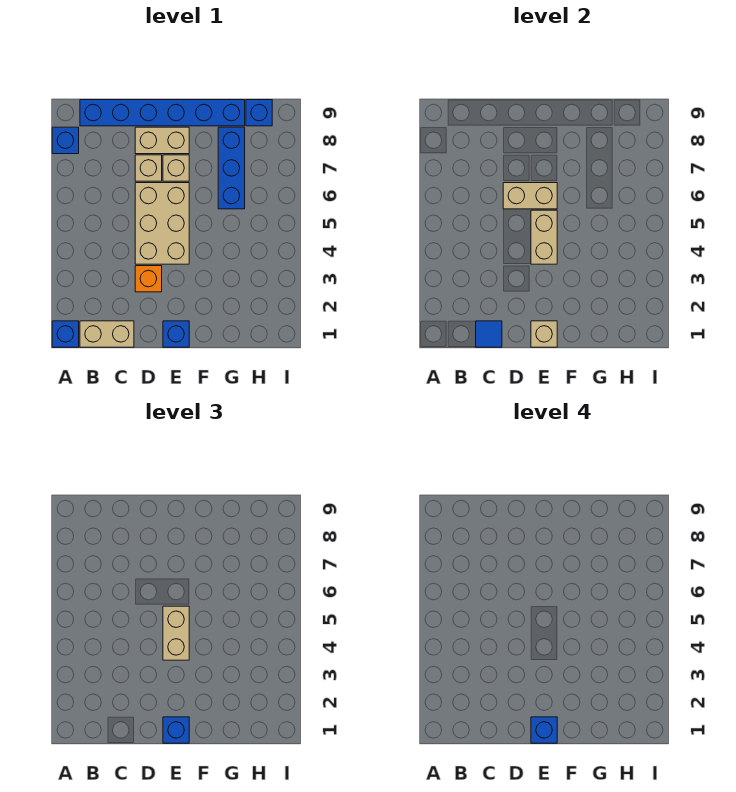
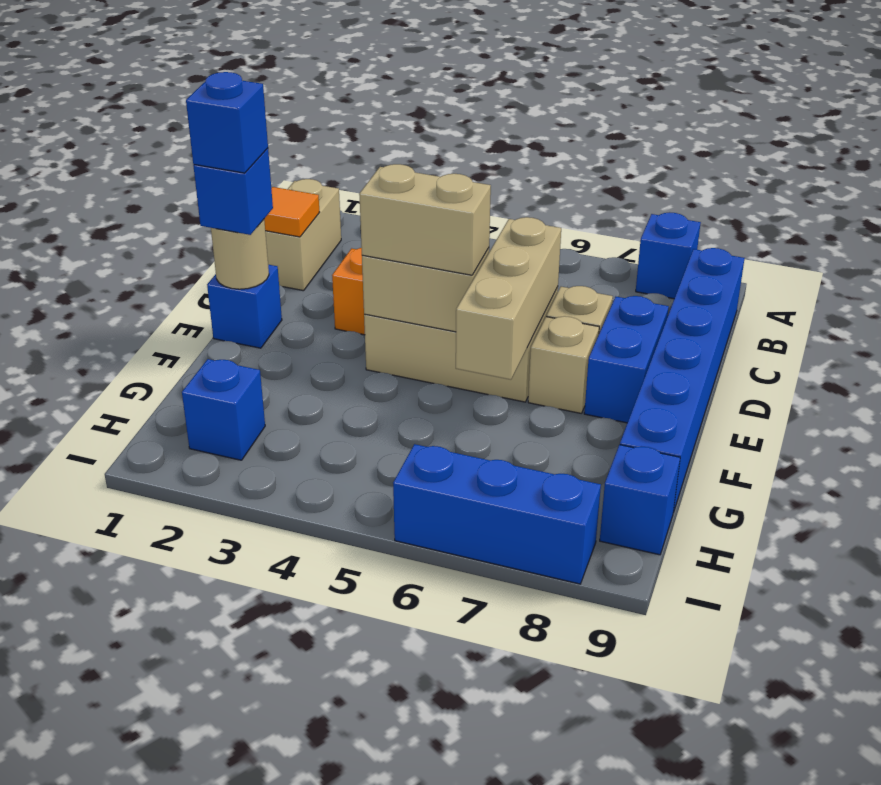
blue brick A1 level 1 -> blue brick H2 level 1
blue tile C1 level 2 -> orange tile C1 level 2
tan brick D6:E6 level 2 -> tan brick D6:F6 level 2
tan brick D8:E8 level 1 -> blue brick D8:E8 level 1
tan brick E1 level 2 -> tan round brick E1 level 2
blue brick G6:G8 level 1 -> blue brick I6:I8 level 1

